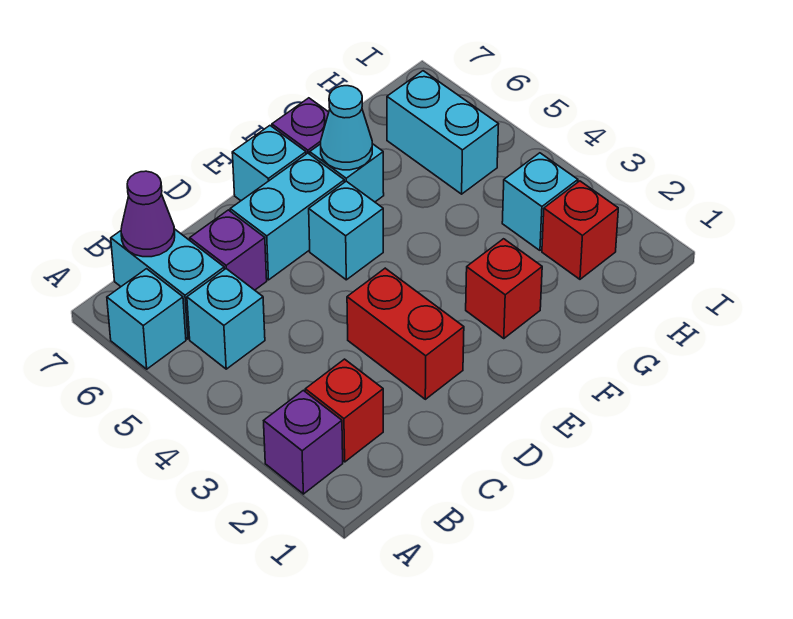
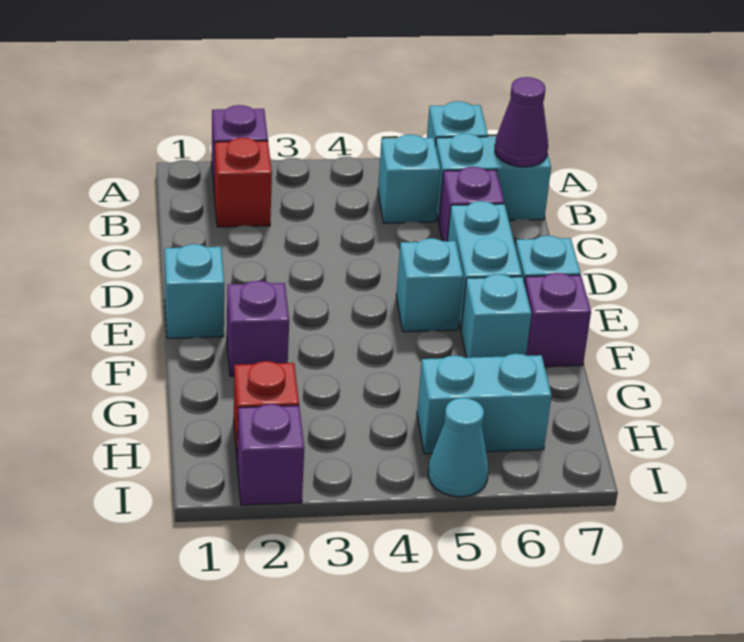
red brick D2:D3 level 1 -> none
red brick F2 level 1 -> purple brick F2 level 1
cyan cone F6 level 2 -> cyan cone I5 level 1
cyan brick H3 level 1 -> cyan brick E1 level 1
none -> purple brick I2 level 1

